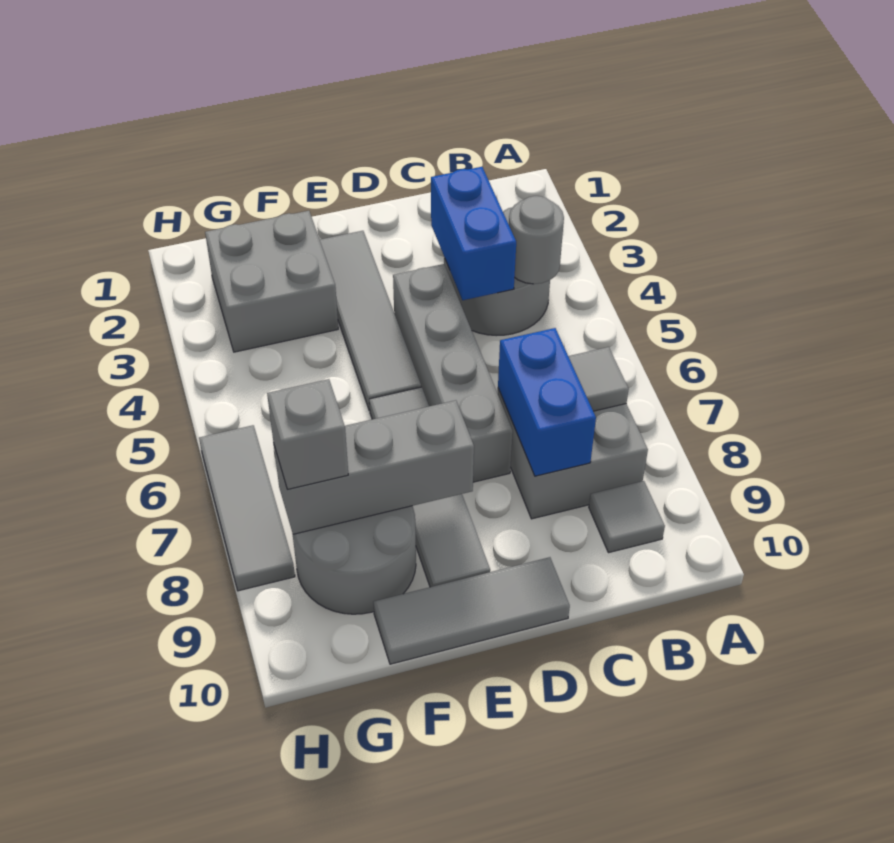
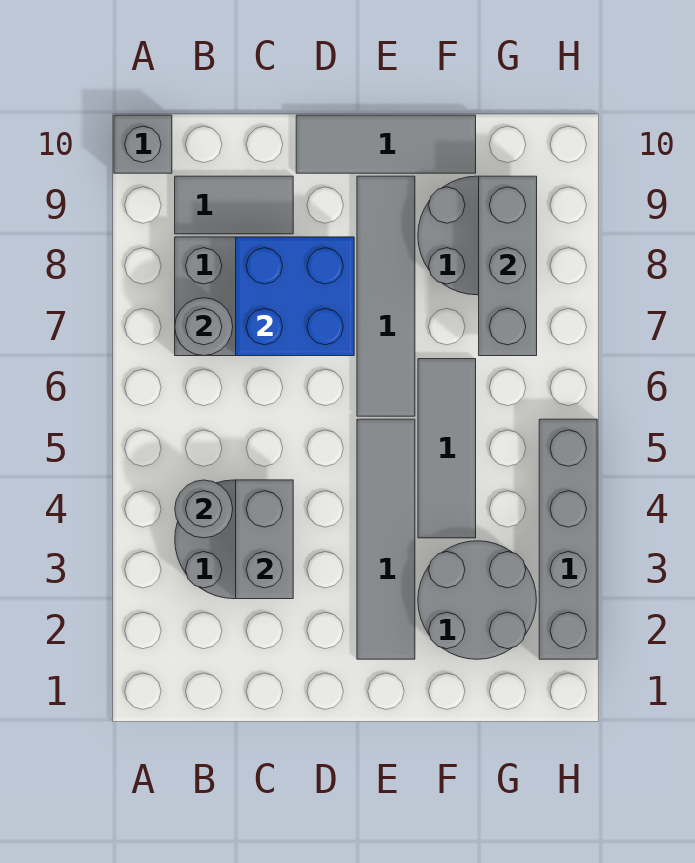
grey tile B7 level 2 -> grey round brick B7 level 2
grey tile B9 level 1 -> grey tile B9:C9 level 1
blue brick C3:C4 level 2 -> grey brick C3:C4 level 2
blue brick C7:C8 level 2 -> blue brick C7:D8 level 2
grey brick D4:D7 level 1 -> grey brick H2:H5 level 1
grey brick E8:G8 level 2 -> grey brick G7:G9 level 2
grey brick F2:G3 level 1 -> grey round brick F2:G3 level 1
grey brick G8 level 3 -> grey brick A10 level 1
grey tile H6:H8 level 1 -> grey tile F4:F6 level 1

